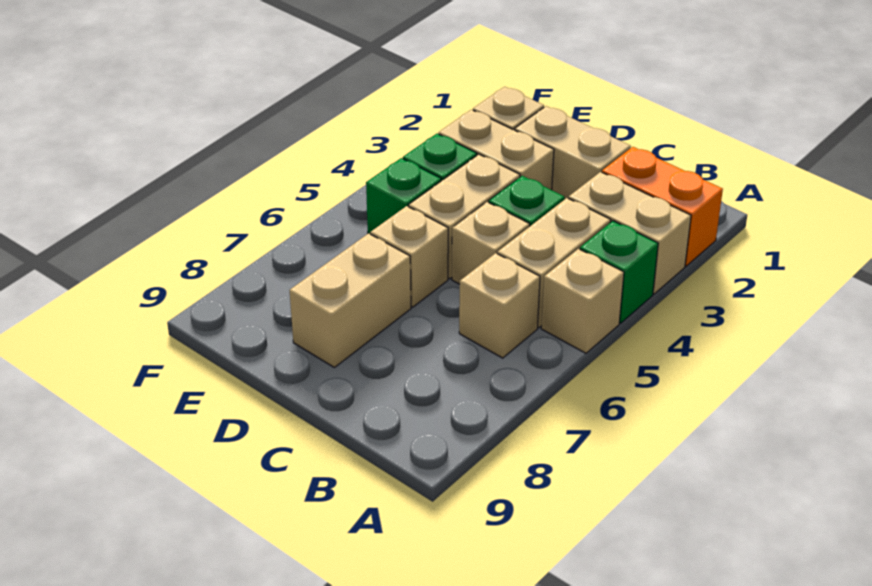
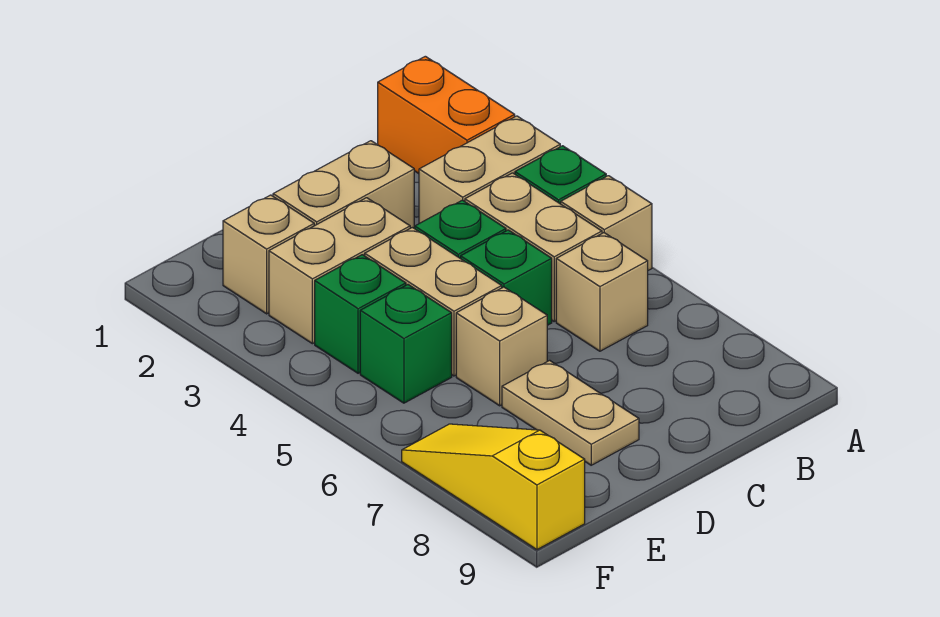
orange brick A2:B2 level 1 -> orange brick A1:A2 level 1
tan brick C5 level 1 -> green brick C5 level 1
tan brick D7:D8 level 1 -> tan plate D7:D8 level 1
none -> yellow slope F7:F9 level 1 top 9

